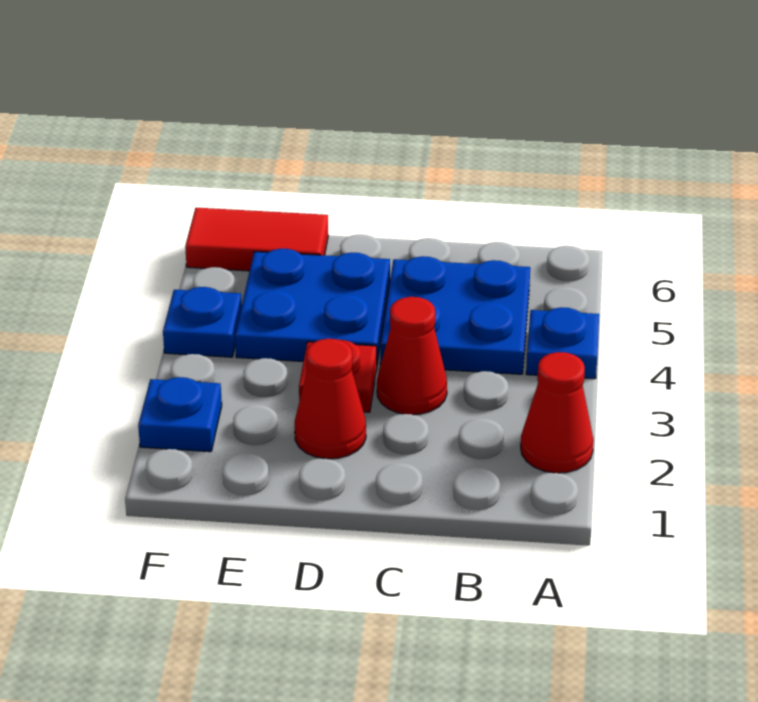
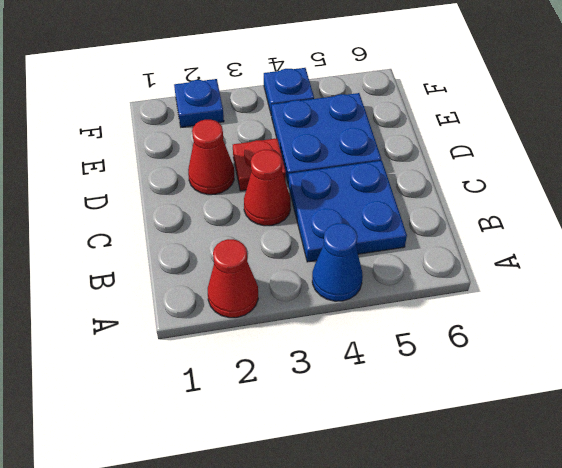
blue plate A4 level 1 -> blue cone A4 level 1
red tile E6:F6 level 1 -> none

